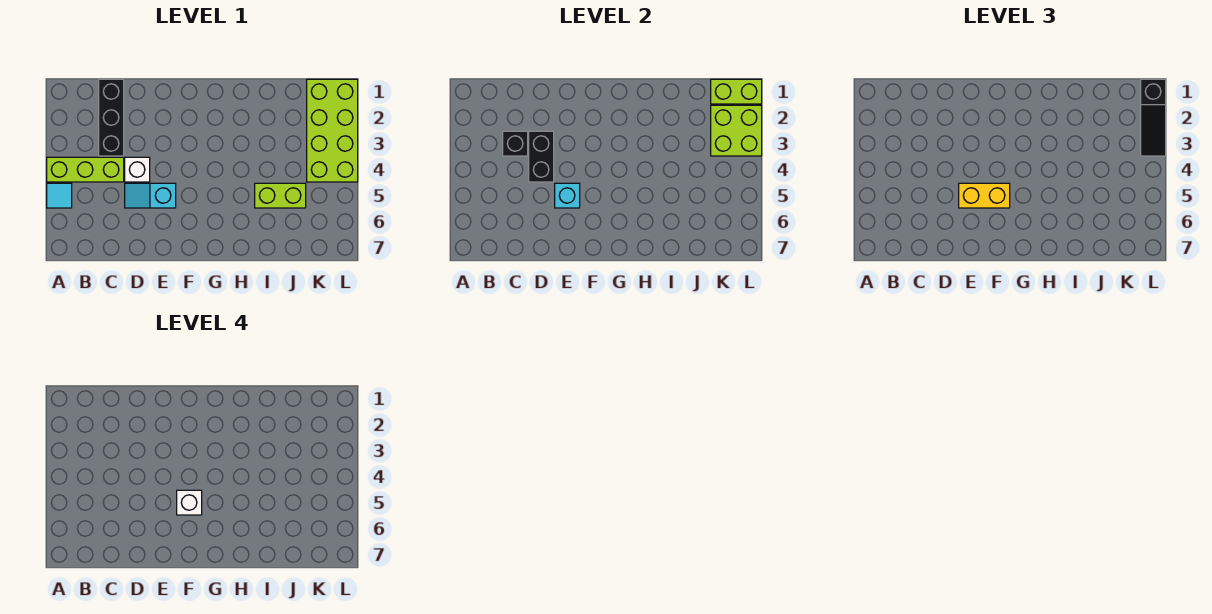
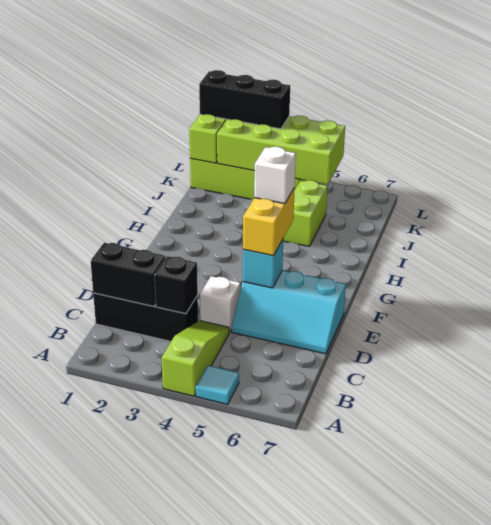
lime brick A4:C4 level 1 -> lime slope A4:C4 level 1 top A
black brick D3:D4 level 2 -> black brick C1:C2 level 2
cyan slope D5:E5 level 1 top E -> cyan slope D5:E7 level 1 top E
lime brick K2:L3 level 2 -> lime brick K2:L5 level 2
black slope L1:L3 level 3 top 1 -> black brick L1:L3 level 3

